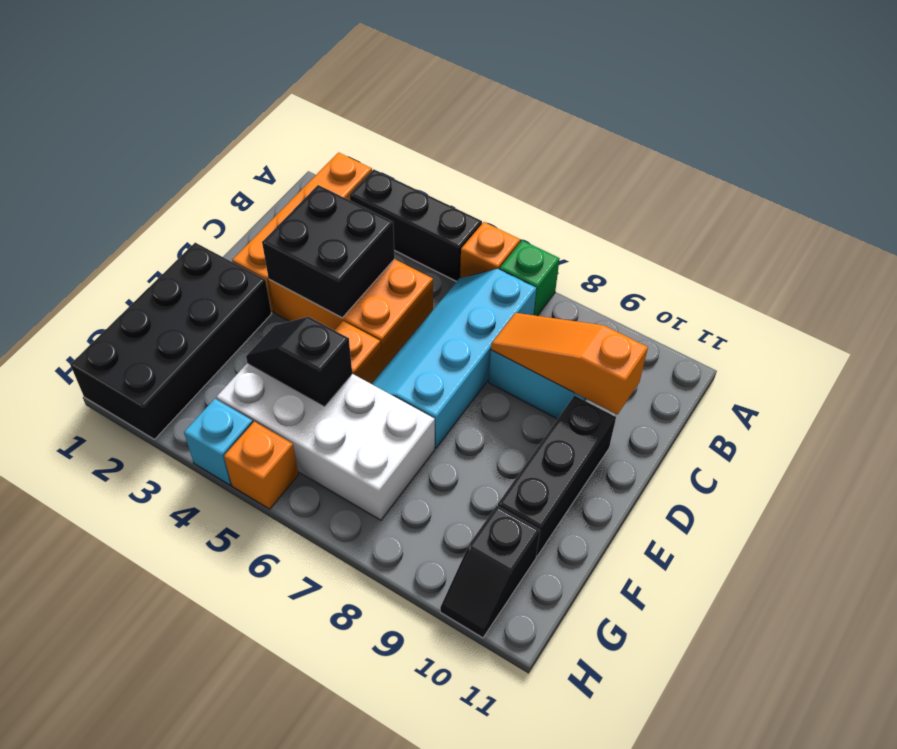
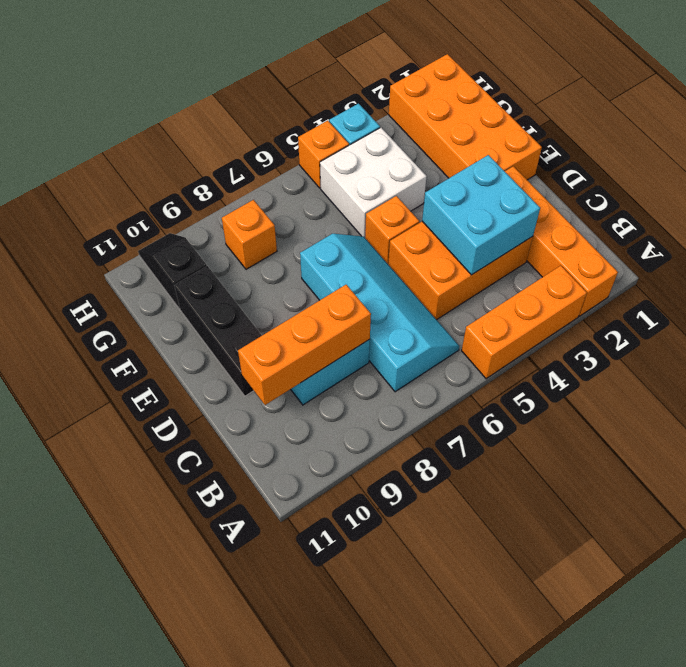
black brick A3:A5 level 1 -> orange brick A3:A5 level 1
orange brick A6 level 1 -> orange brick G8 level 1
green brick A7 level 1 -> none
black brick C3:D4 level 2 -> cyan brick C3:D4 level 2
orange slope C8:C10 level 2 top 10 -> orange brick C8:C10 level 2
black brick E1:H2 level 1 -> orange brick E1:H2 level 1
white brick F4:G7 level 1 -> white brick F4:G5 level 1
black slope F4:F5 level 2 top 5 -> none

